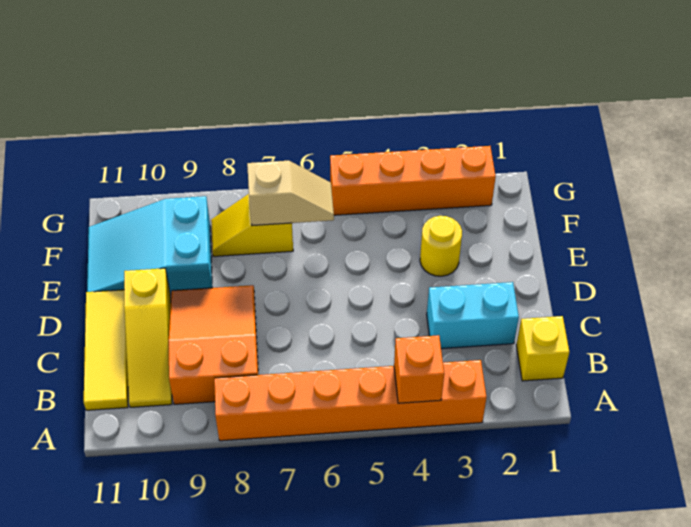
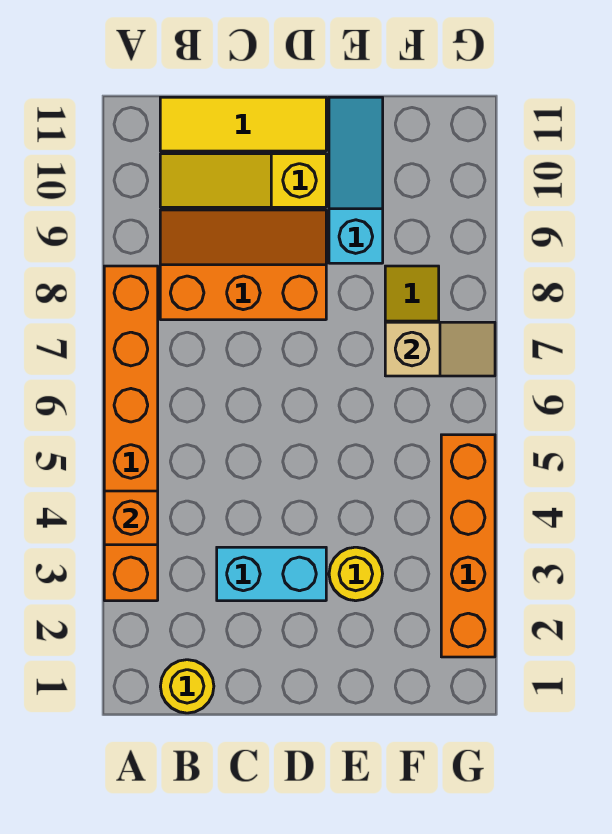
yellow brick B1 level 1 -> yellow round brick B1 level 1
orange slope B8:D9 level 1 top B -> orange slope B8:D9 level 1 top 8
cyan brick C2:C3 level 1 -> cyan brick C3:D3 level 1
cyan slope E9:F11 level 1 top 9 -> cyan slope E9:E11 level 1 top 9
tan slope F6:F7 level 2 top 7 -> tan slope F7:G7 level 2 top F

